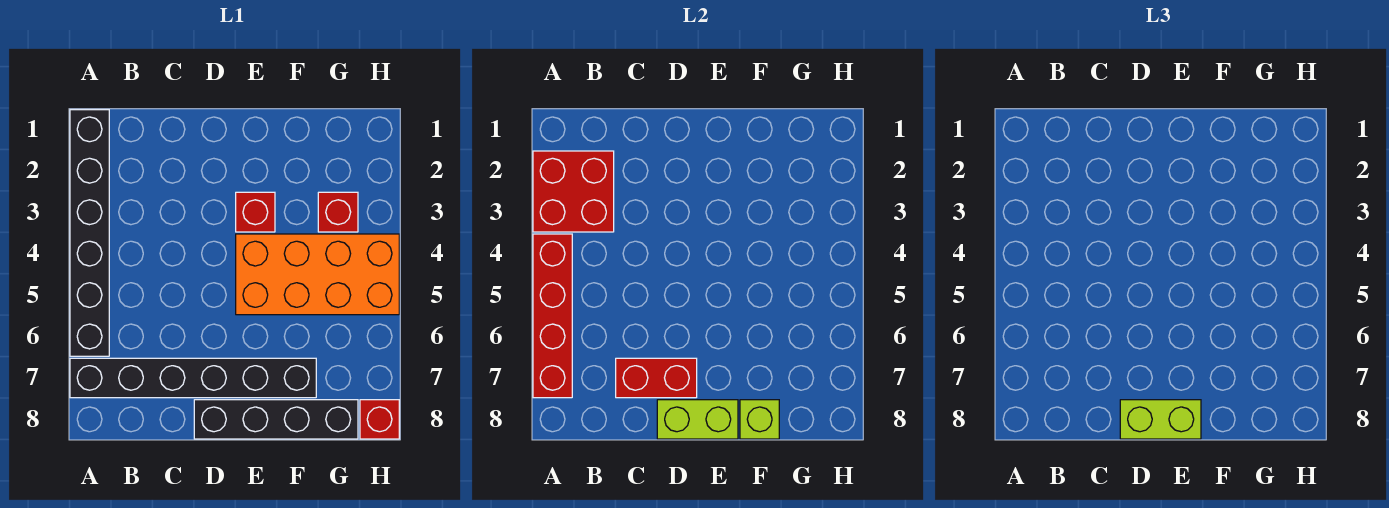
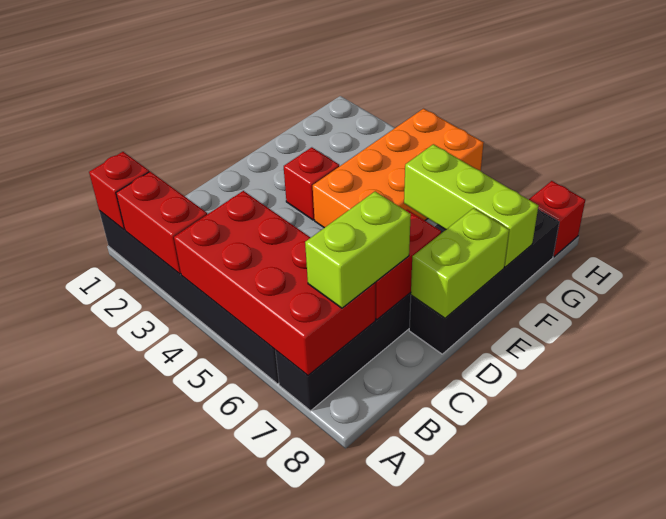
red brick A2:B3 level 2 -> red brick A2:A3 level 2
red brick A4:A7 level 2 -> red brick A4:B7 level 2
lime brick D8:E8 level 3 -> lime brick B7:C7 level 3
lime brick F8 level 2 -> lime brick F6:F8 level 2
red brick G3 level 1 -> red brick A1 level 2

